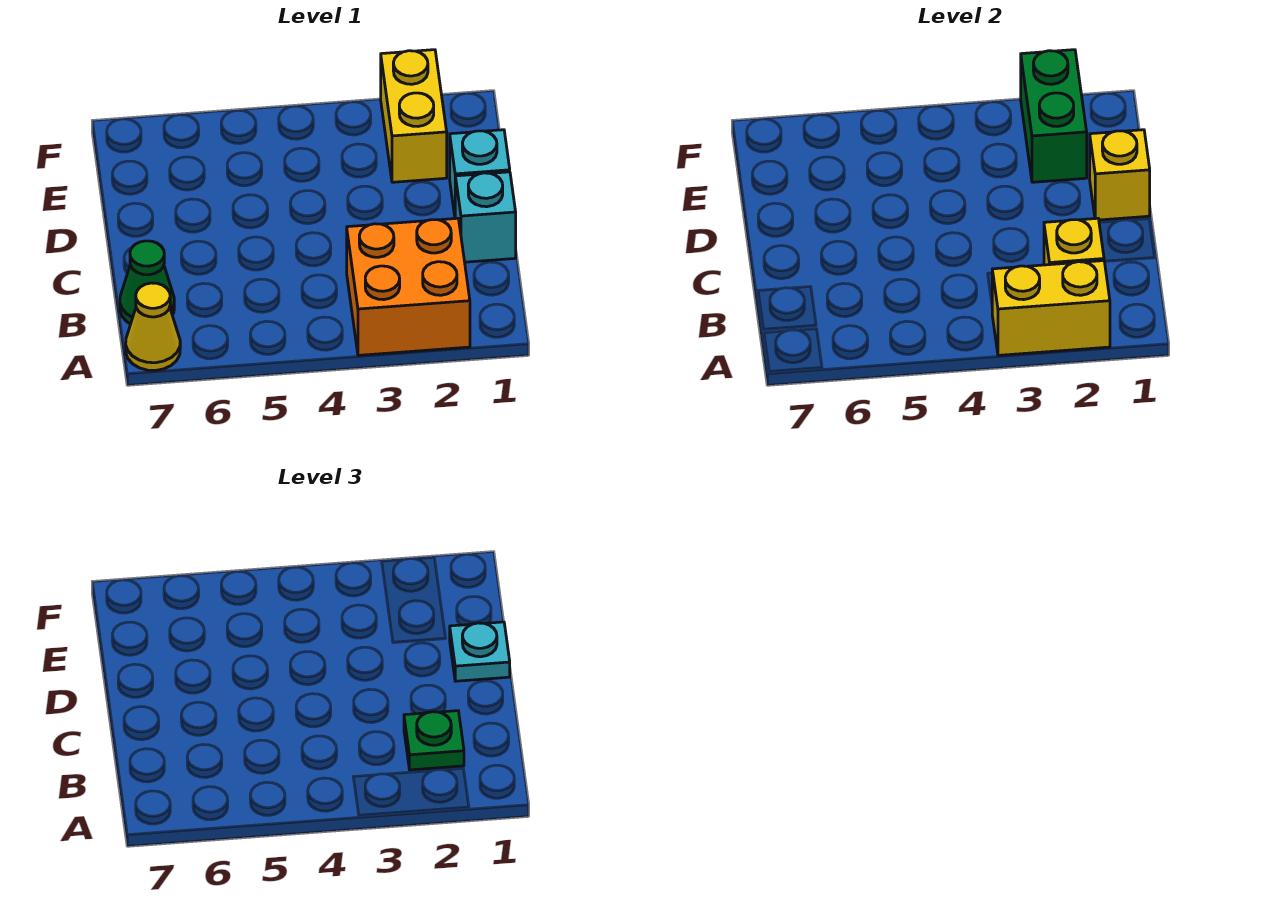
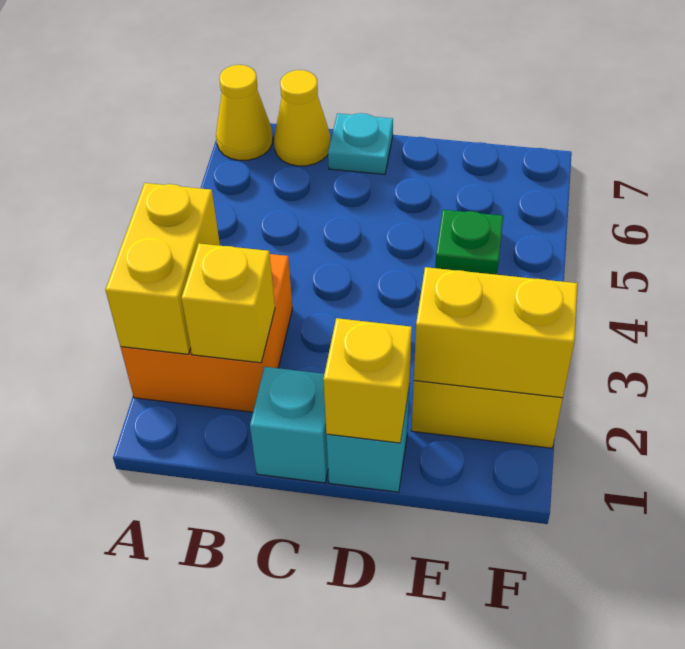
green plate B2 level 3 -> green plate E5 level 1
green cone B7 level 1 -> yellow cone B7 level 1
cyan plate D1 level 3 -> cyan plate C7 level 1
green brick E2:F2 level 2 -> yellow brick E2:F2 level 2

